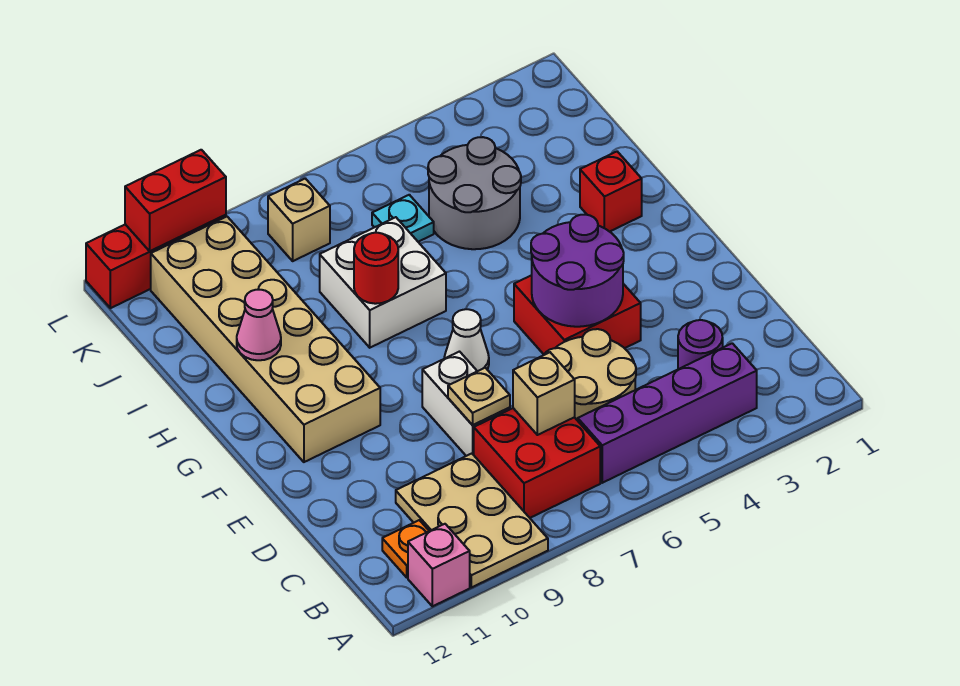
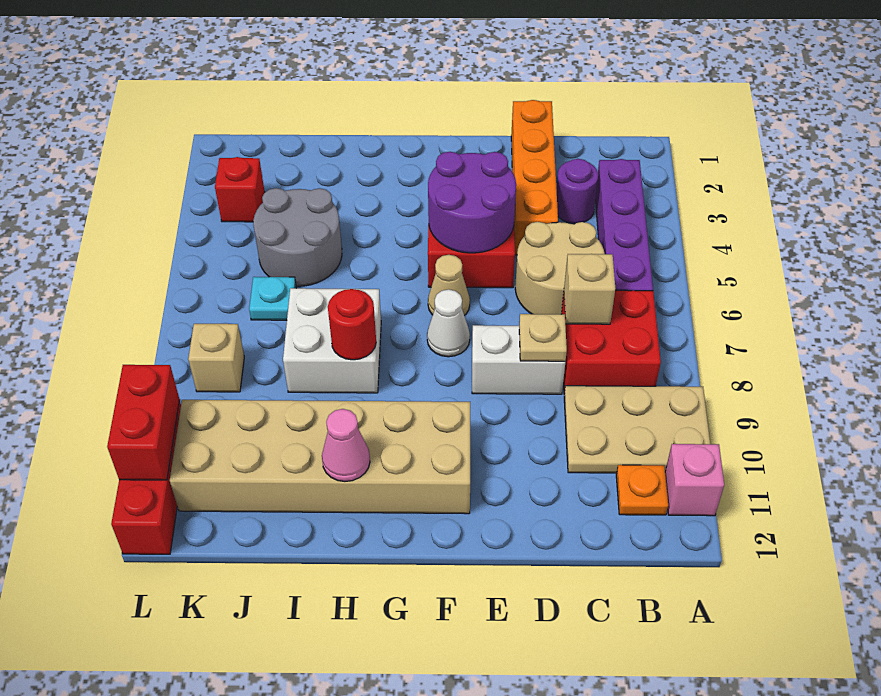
none -> orange brick D1:D4 level 1
none -> tan cone F6 level 1
red brick H2 level 1 -> red brick K3 level 1

